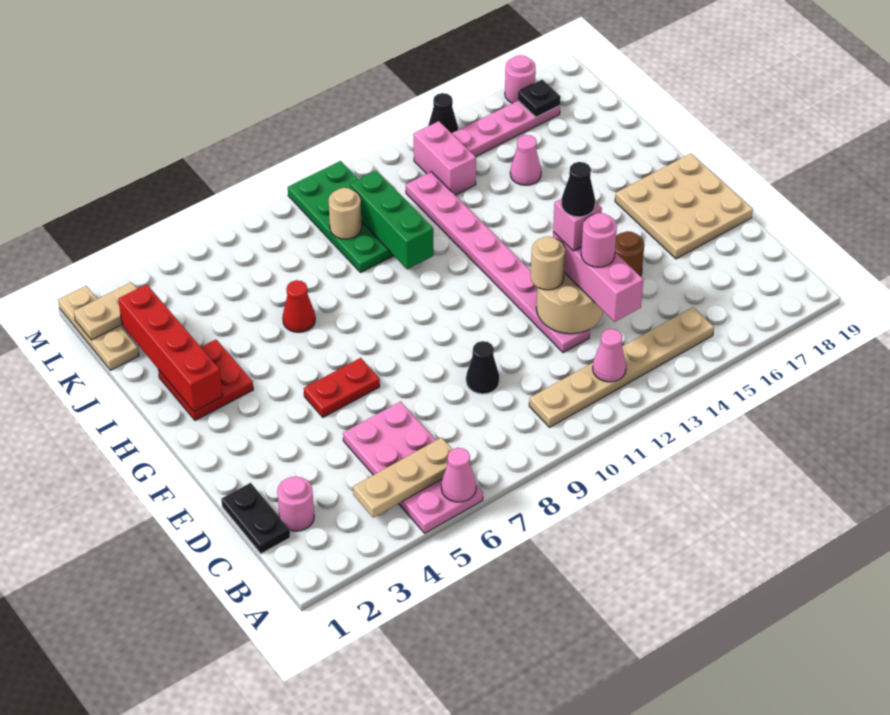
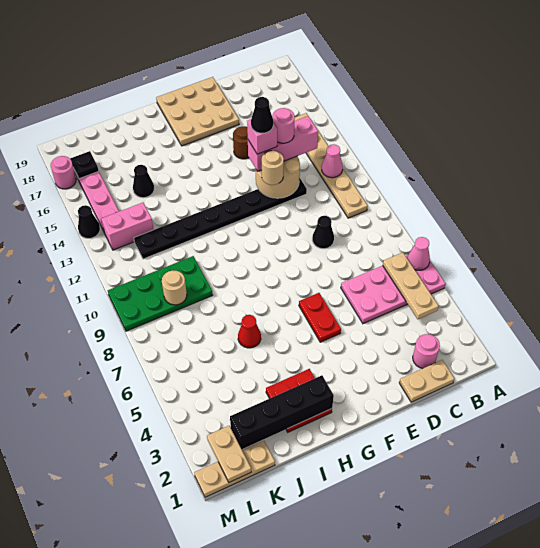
black plate C1:D1 level 1 -> tan plate C1:D1 level 1
pink plate D12:K12 level 1 -> black plate D12:K12 level 1
red brick H2:K2 level 2 -> black brick H2:K2 level 2
green brick I10:K10 level 2 -> none
pink cone J15 level 1 -> black cone J15 level 1

